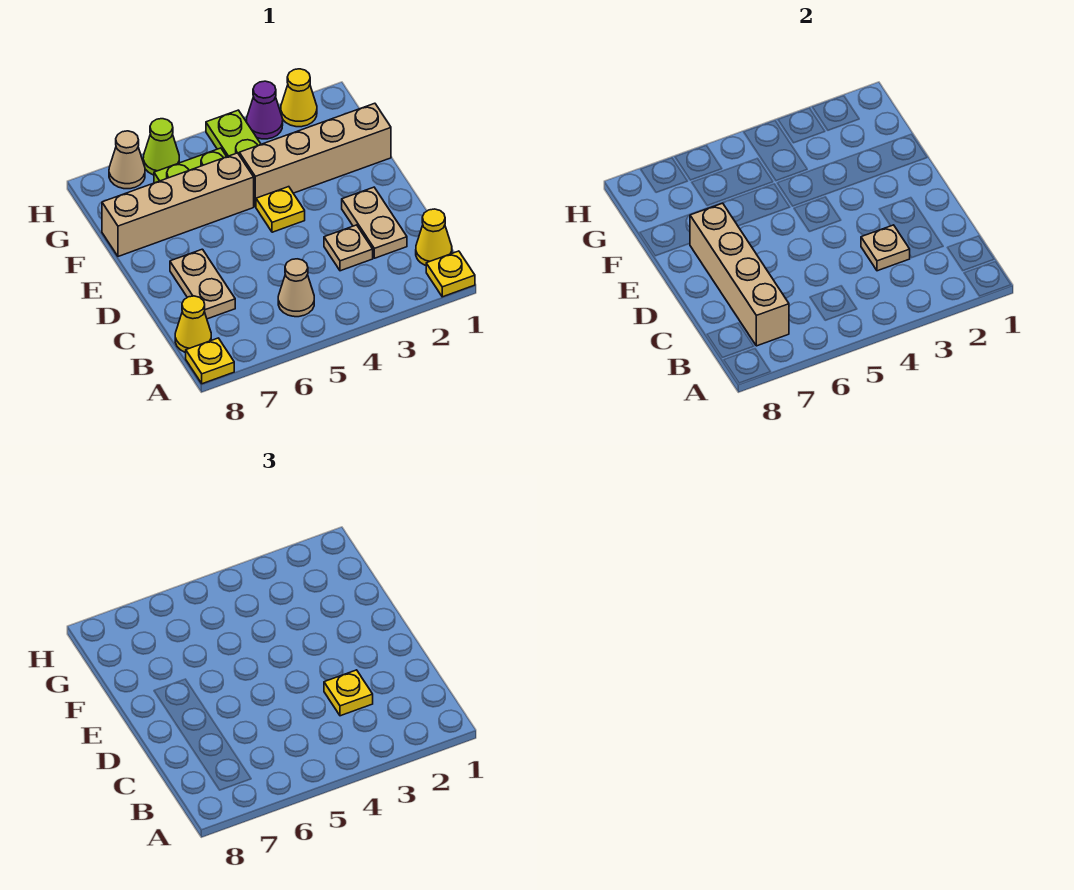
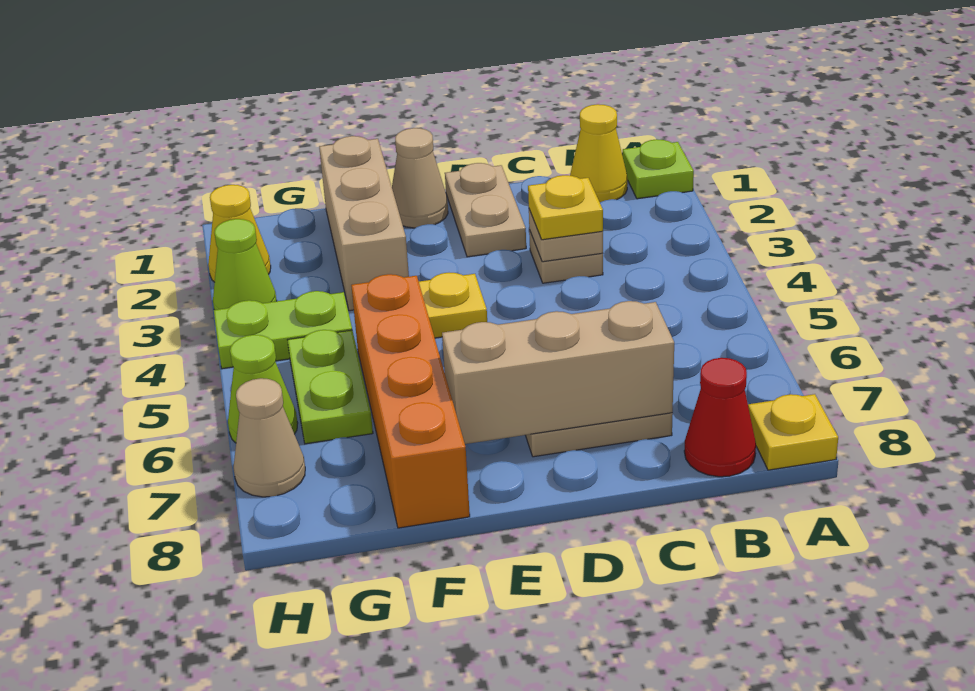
yellow plate A1 level 1 -> lime plate A1 level 1
tan cone B5 level 1 -> tan cone E1 level 1
tan brick B7:E7 level 2 -> tan brick C7:E7 level 2
yellow cone B8 level 1 -> red cone B8 level 1
tan plate C2:D2 level 1 -> tan plate D1:D2 level 1
tan brick F1:F4 level 1 -> tan brick F1:F3 level 1
tan brick F5:F8 level 1 -> orange brick F5:F8 level 1
purple cone H3 level 1 -> lime cone H3 level 1

